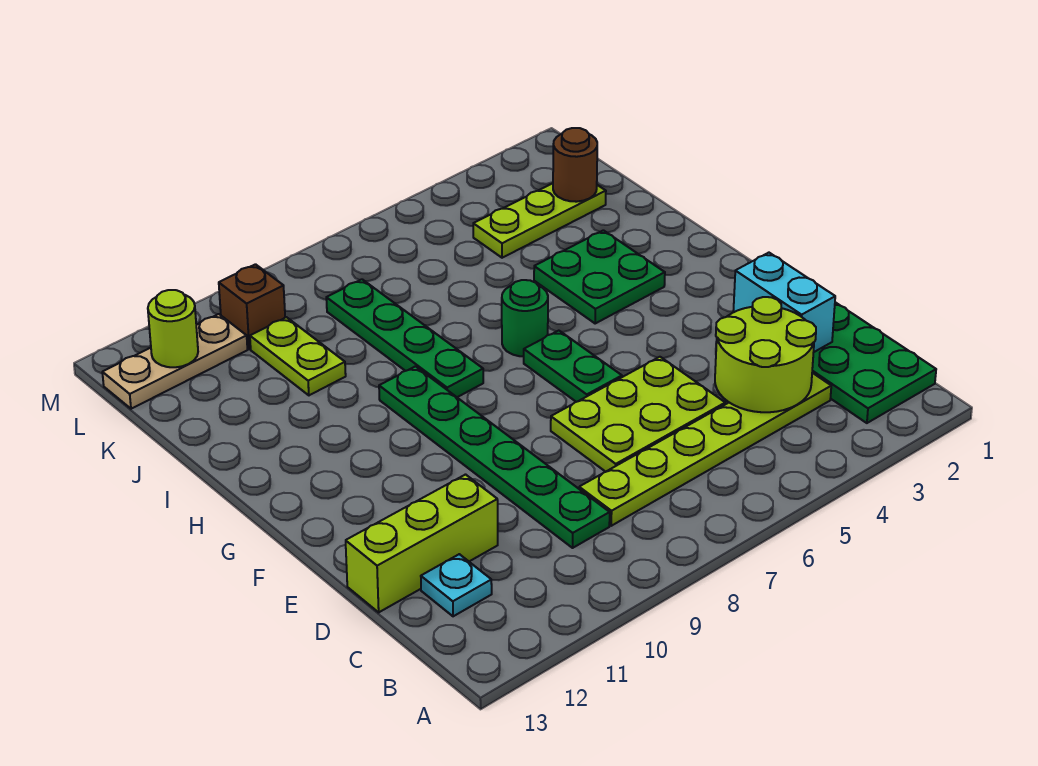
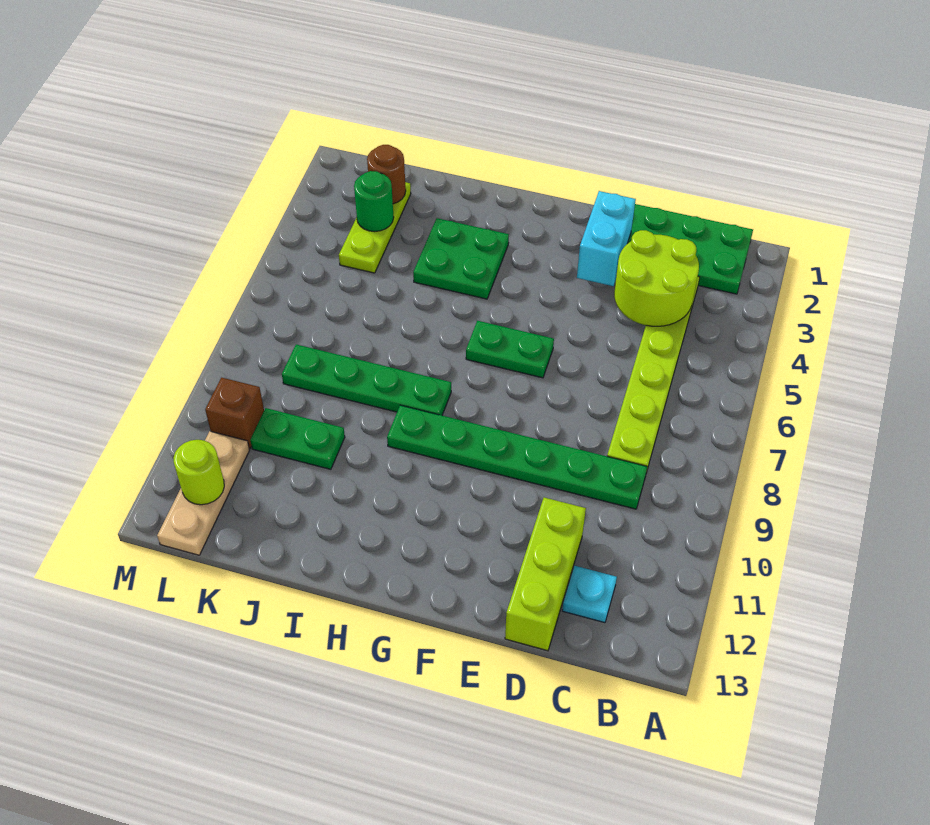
cyan brick D2:E2 level 2 -> cyan brick E2:E3 level 2
lime plate D5:E7 level 1 -> none
green round brick H6 level 1 -> green round brick K3 level 2
lime plate J10:K10 level 1 -> green plate J10:K10 level 1

